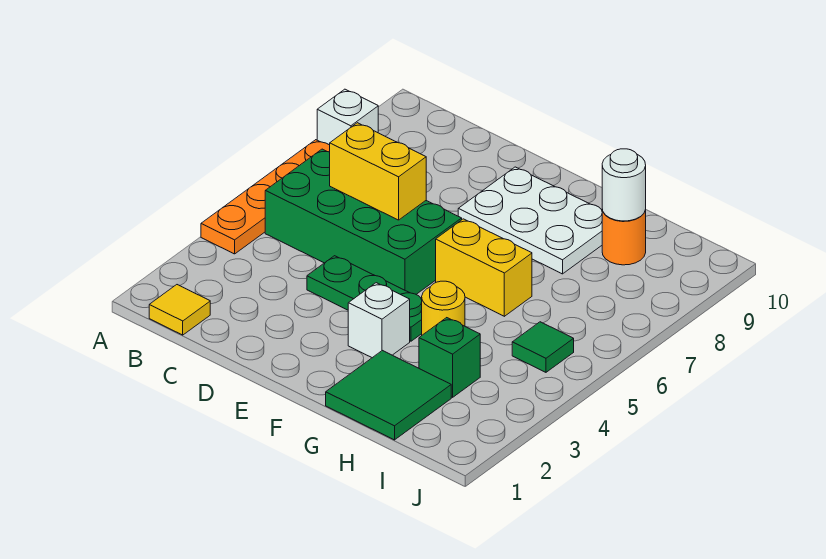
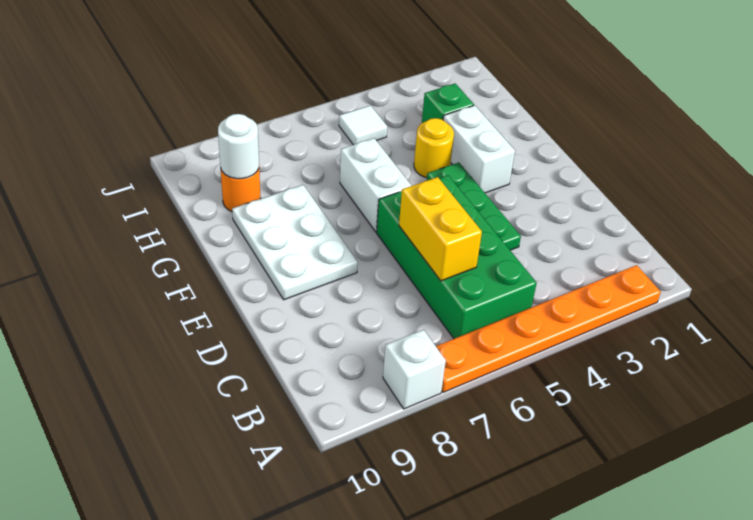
orange plate A4:A7 level 1 -> orange plate A2:A7 level 1
yellow tile B1 level 1 -> none
white brick F3 level 1 -> white brick F3:G3 level 1
yellow brick F6:G6 level 1 -> white brick F6:G6 level 1
green tile G1:H2 level 1 -> none
green tile I5 level 1 -> white tile I5 level 1

